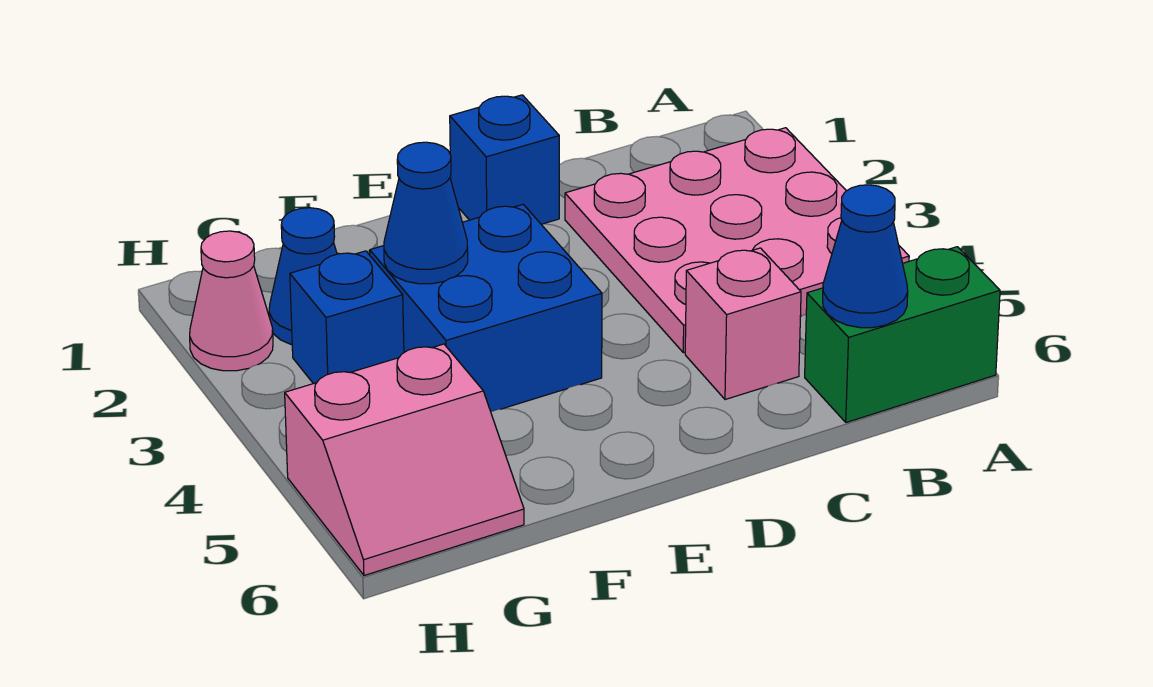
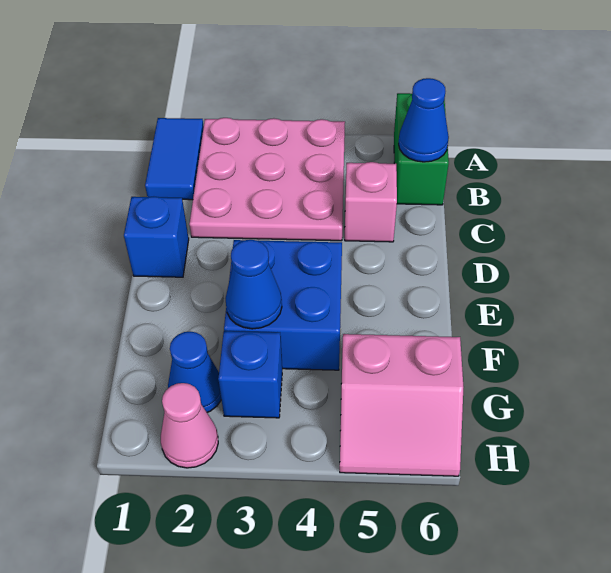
none -> blue tile A1:B1 level 1
pink slope G5:H6 level 1 top 5 -> pink slope G5:H6 level 1 top G

